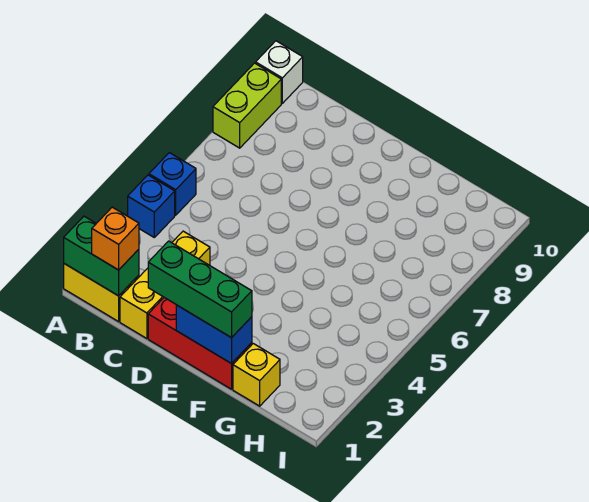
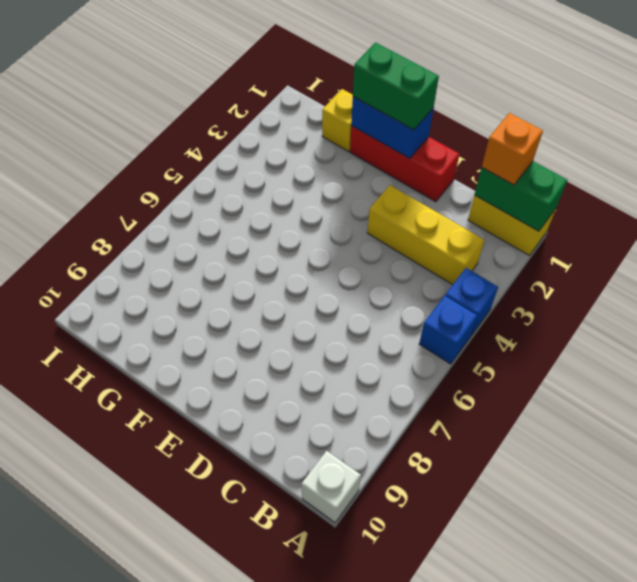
lime brick A8:A9 level 1 -> none
yellow brick C1:C3 level 1 -> yellow brick B3:D3 level 1
green brick D1:F1 level 3 -> green brick E1:F1 level 3

